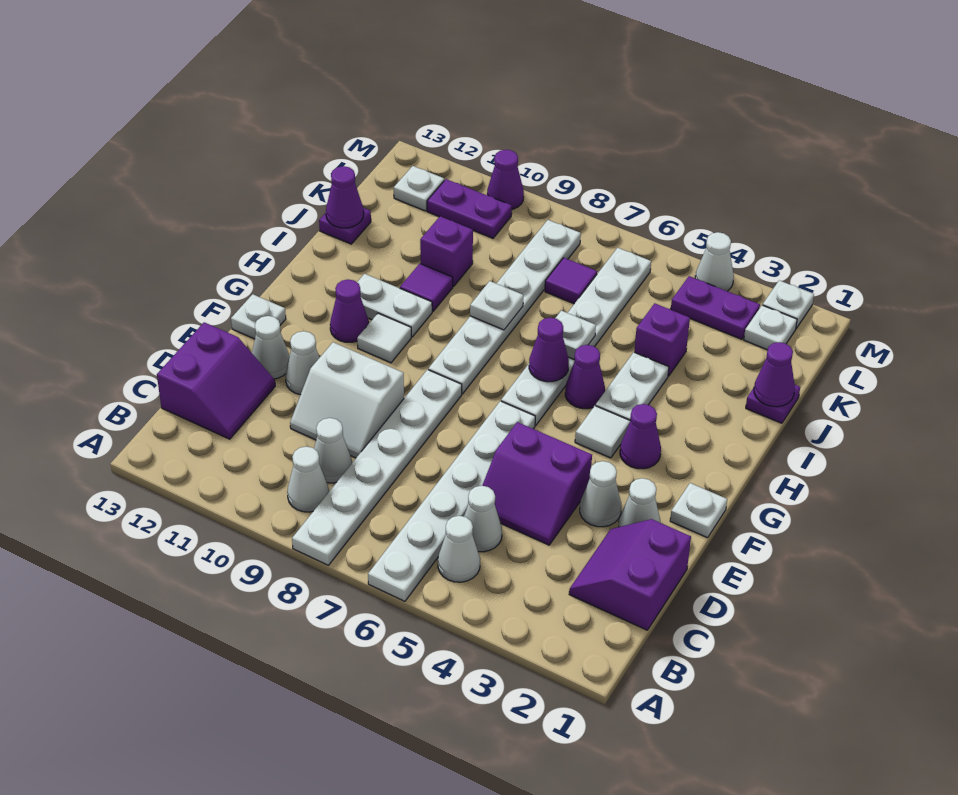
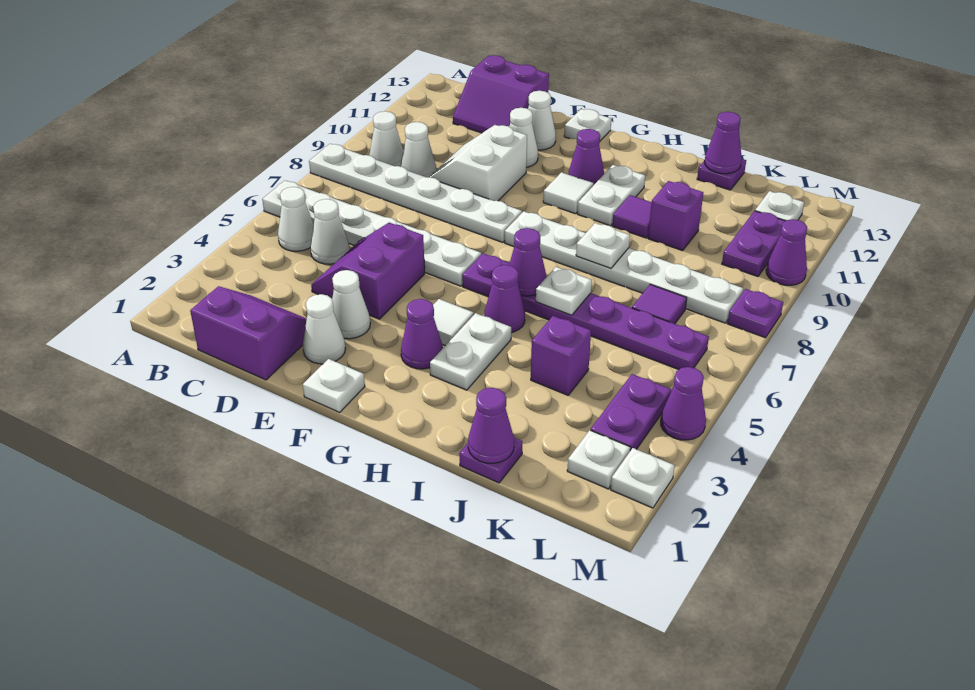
white plate G6:L6 level 1 -> purple plate G6:L6 level 1
white plate H4:I4 level 1 -> white plate H3:H4 level 1
white cone M4 level 1 -> purple cone M4 level 1
none -> purple plate M8 level 1

